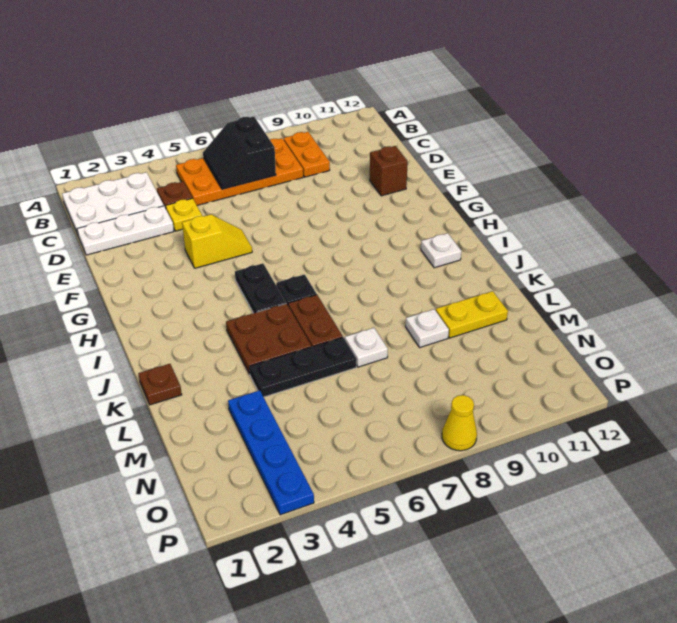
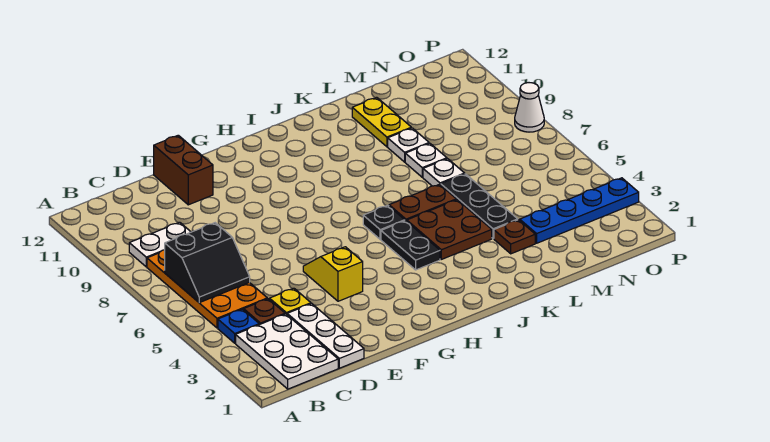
none -> blue plate B4 level 1
orange plate B9:C9 level 1 -> white plate B9:C9 level 1
brown brick E11 level 1 -> brown brick E11:E12 level 1
black plate H5:I5 level 1 -> black plate I4:I5 level 1
white plate I11 level 1 -> white plate L8 level 1
brown plate K1 level 1 -> brown plate L3 level 1
yellow cone P8 level 1 -> white cone P8 level 1

